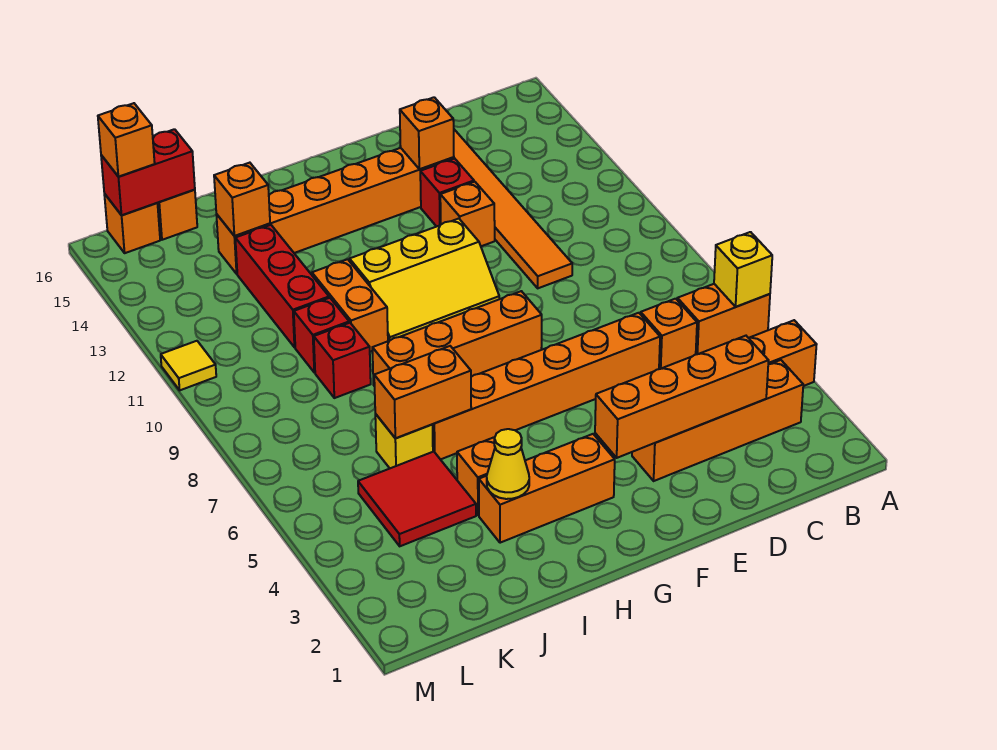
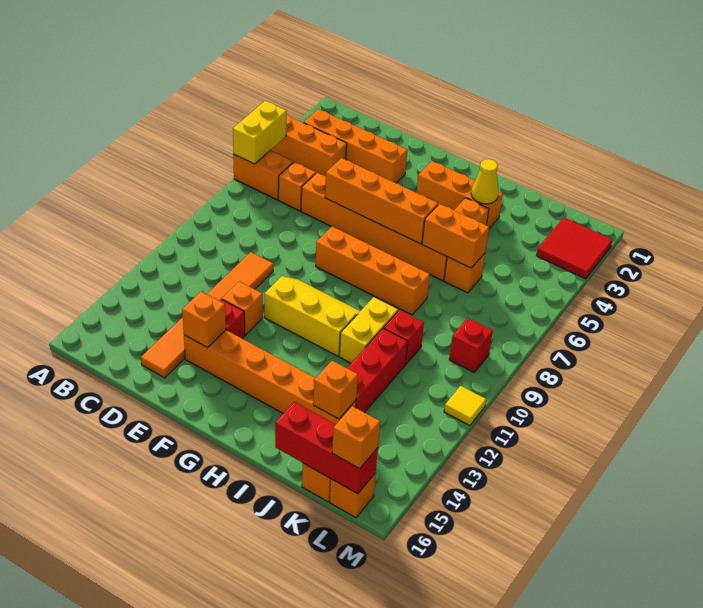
yellow brick A6 level 2 -> yellow brick A5:A6 level 2
orange brick C3:F3 level 2 -> orange brick E6:H6 level 2
orange brick I10:I11 level 1 -> yellow brick I10:I11 level 1
red tile J4:K5 level 1 -> red tile L2:M3 level 1
yellow brick J6 level 1 -> orange brick J6 level 1
red brick J9 level 1 -> red brick L9 level 1
red brick K16:L16 level 2 -> red brick J16:L16 level 2

